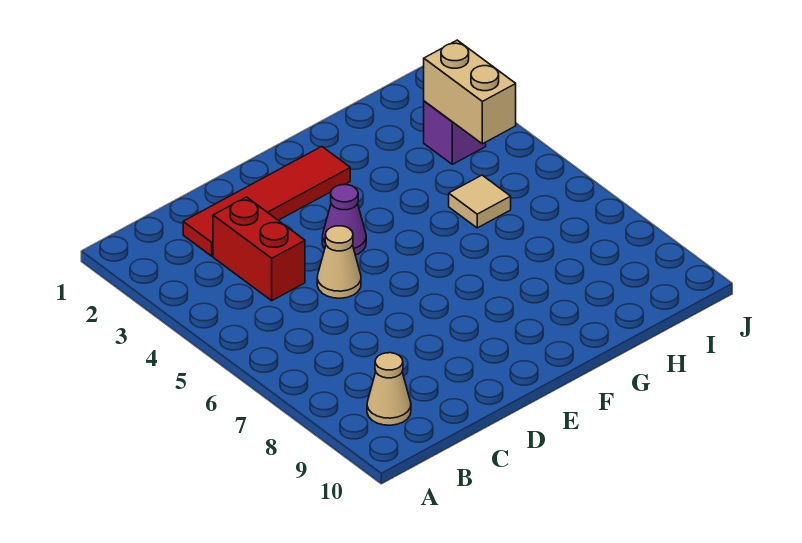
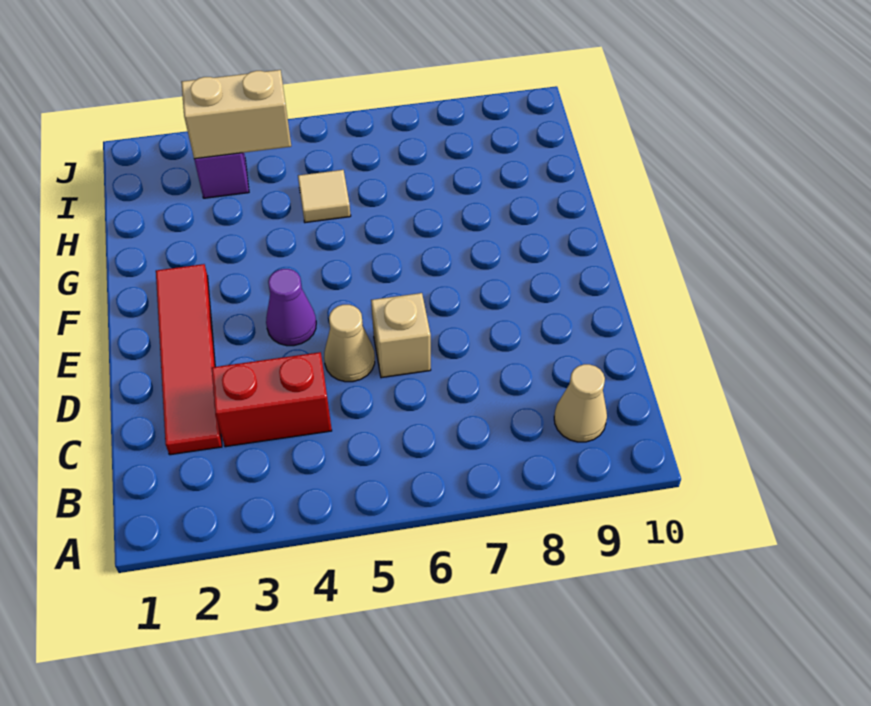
none -> tan brick D6 level 1

